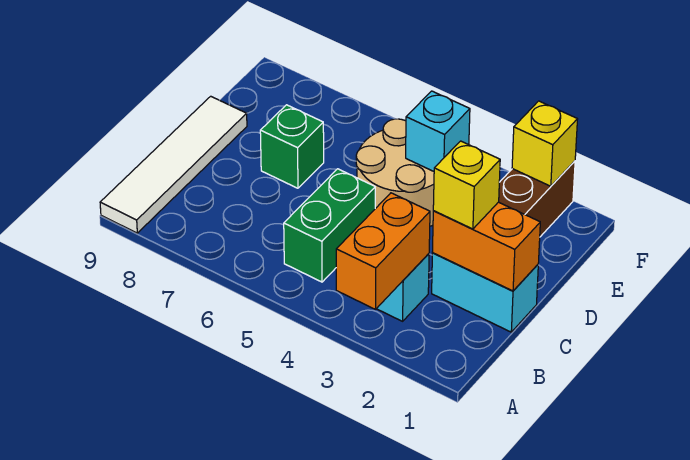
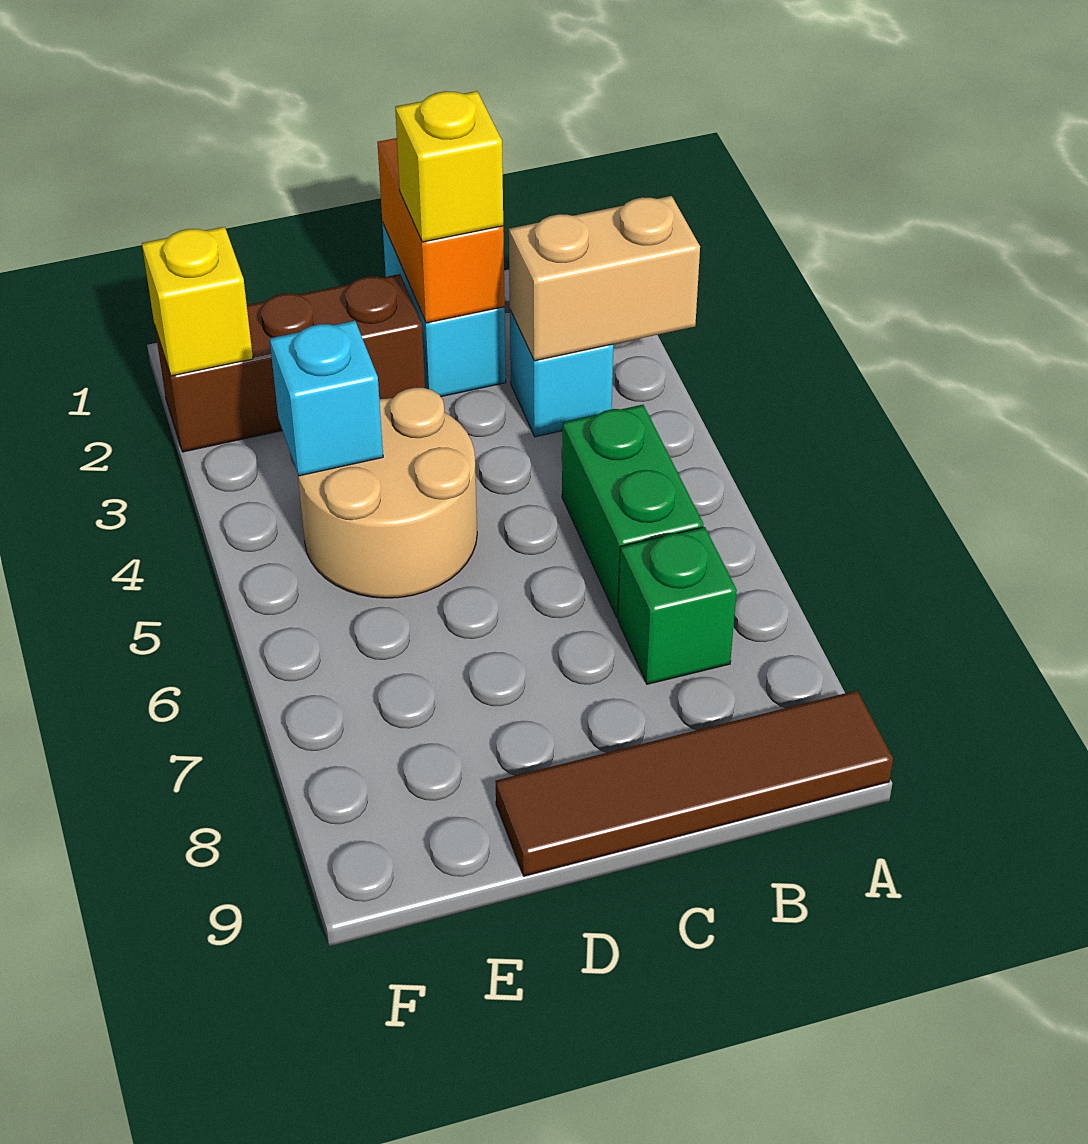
orange brick A3:B3 level 2 -> tan brick A3:B3 level 2
white tile A9:D9 level 1 -> brown tile A9:D9 level 1
green brick B5:C5 level 1 -> green brick B5:B6 level 1
green brick D7 level 1 -> green brick B7 level 1

